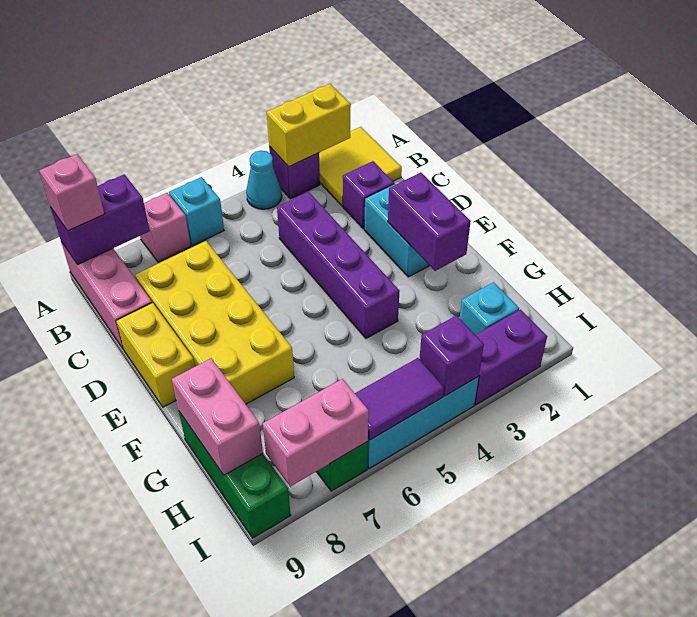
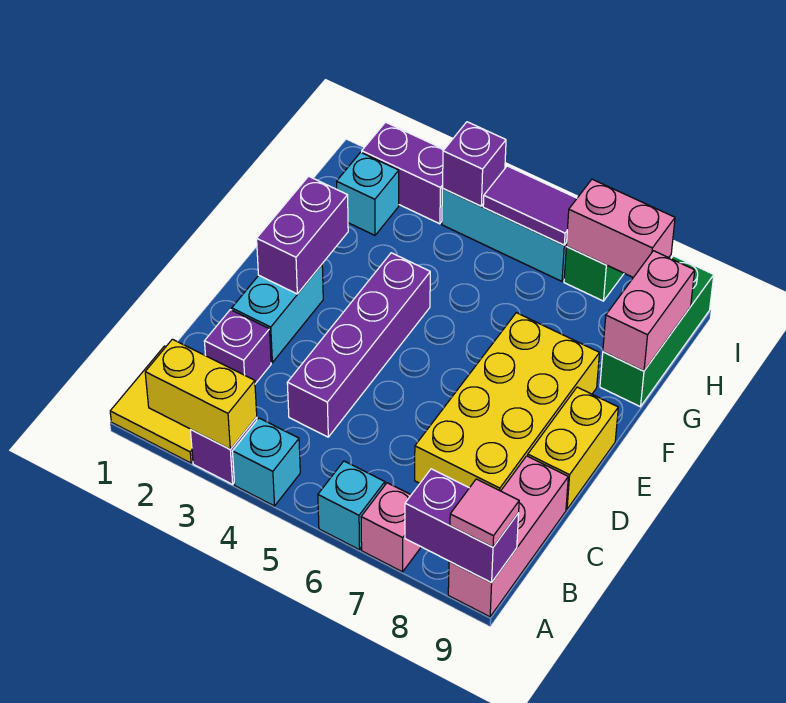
cyan cone A4 level 1 -> cyan brick A4 level 1
pink brick A9 level 3 -> pink tile A9 level 3

